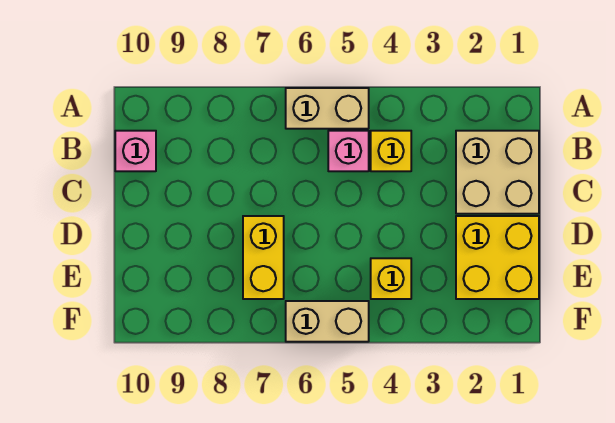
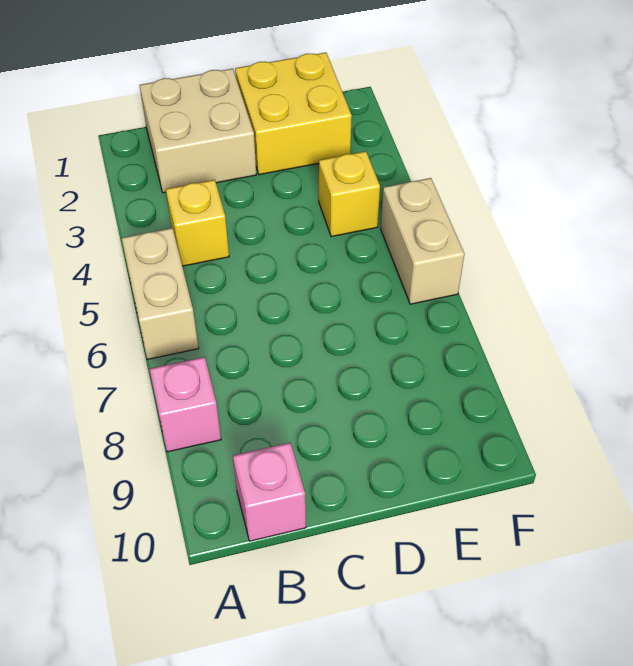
pink brick B5 level 1 -> pink brick A8 level 1
yellow brick D7:E7 level 1 -> none

